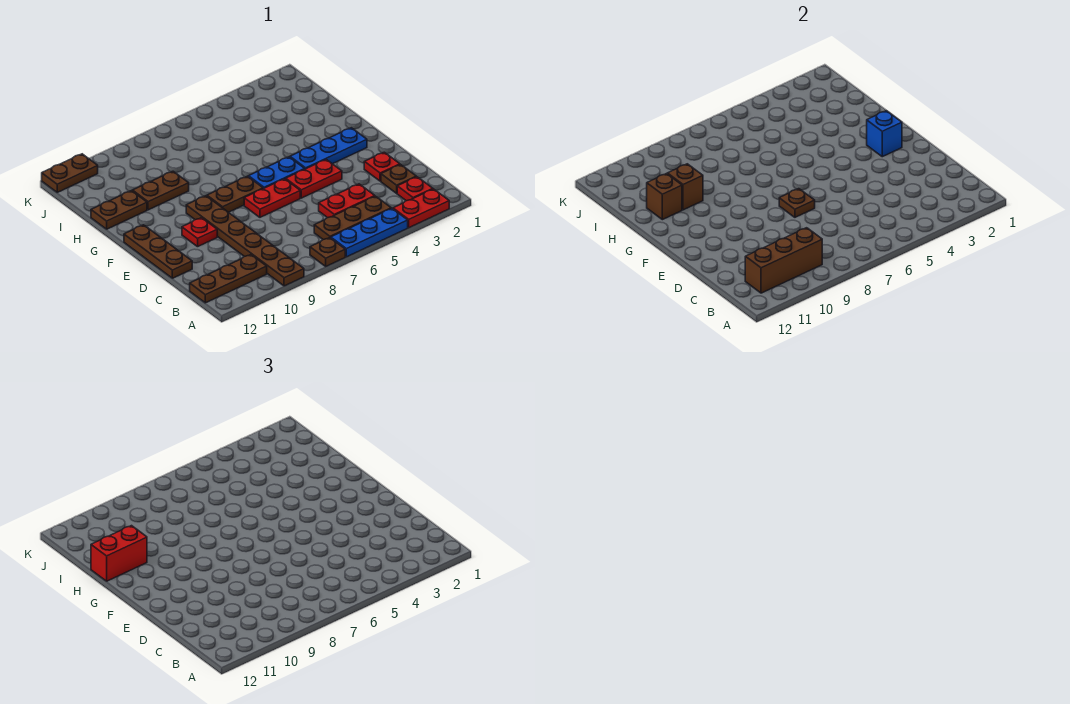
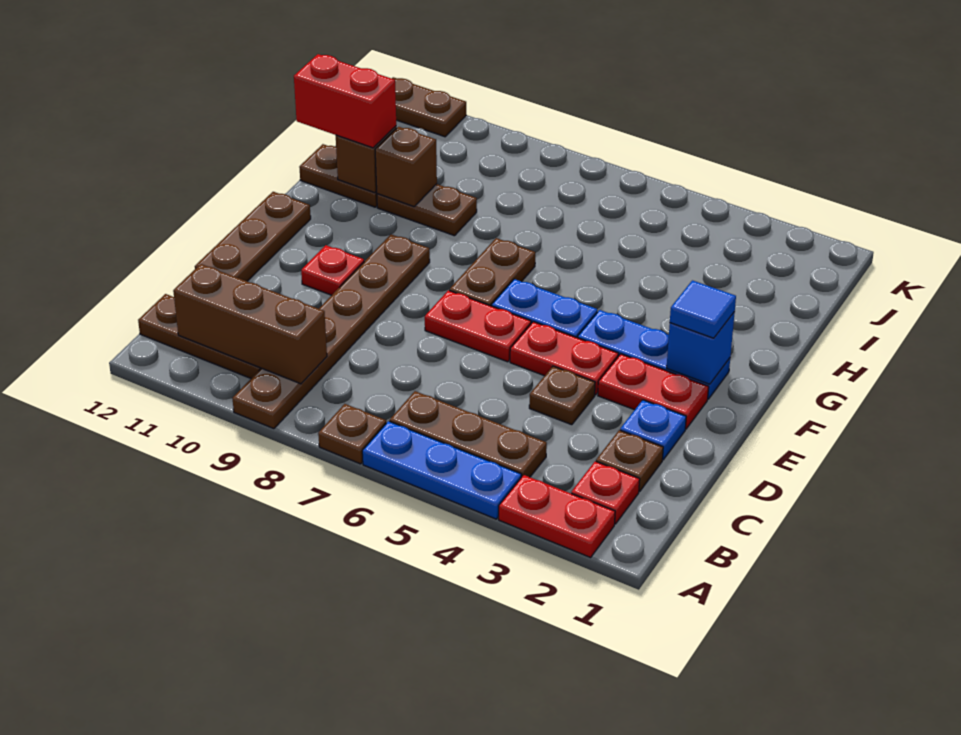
red plate C4:C5 level 1 -> red plate E2:E3 level 1
red plate D2 level 1 -> blue plate D2 level 1
brown plate E7 level 2 -> brown plate D4 level 1
none -> blue tile F2 level 3
brown plate F7:F8 level 1 -> brown plate F7:G7 level 1

